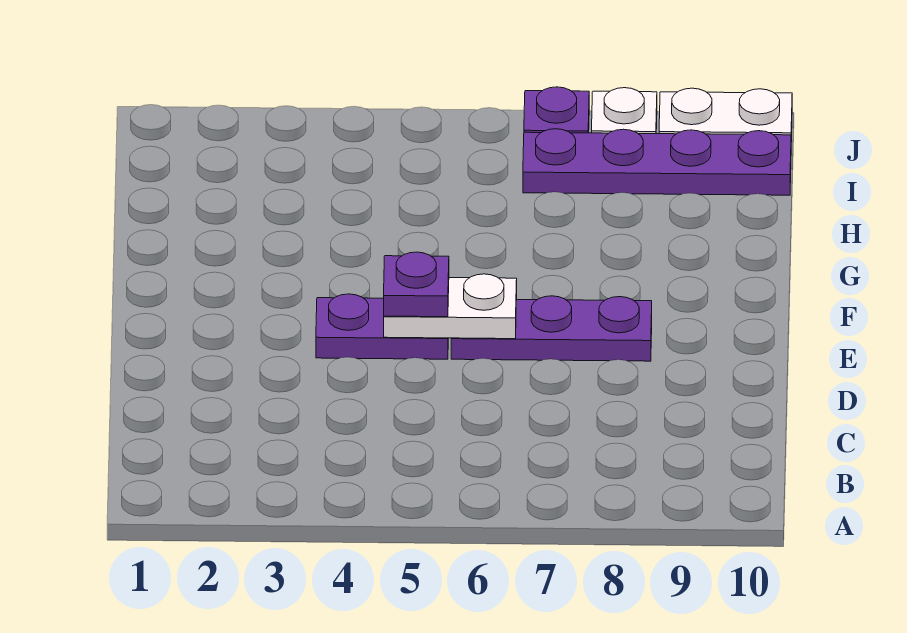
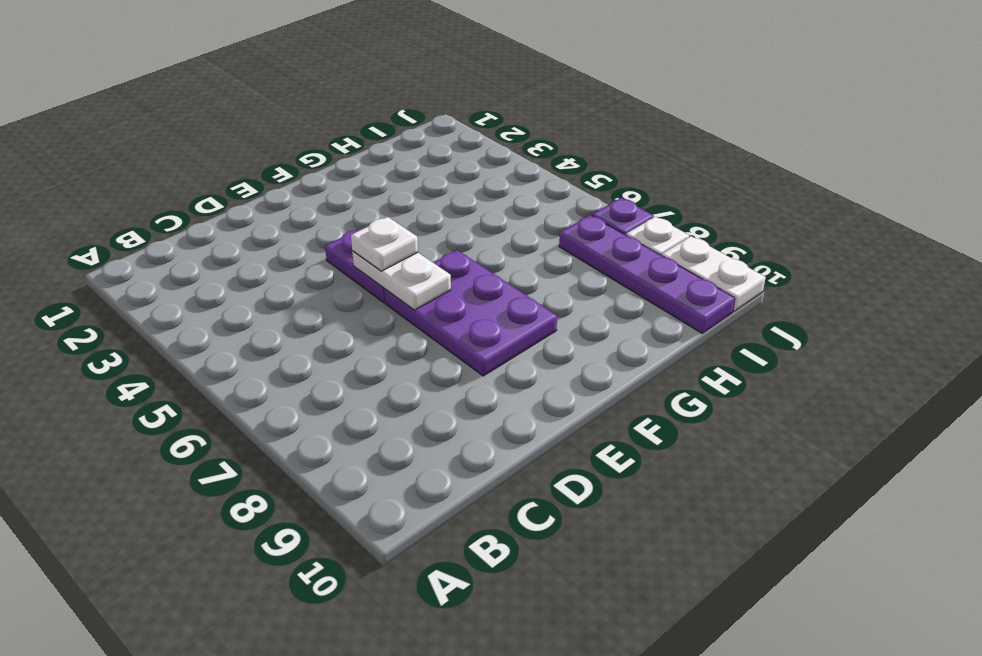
purple plate E5 level 3 -> white plate E5 level 3
purple plate E6:E8 level 1 -> purple plate E6:F8 level 1

